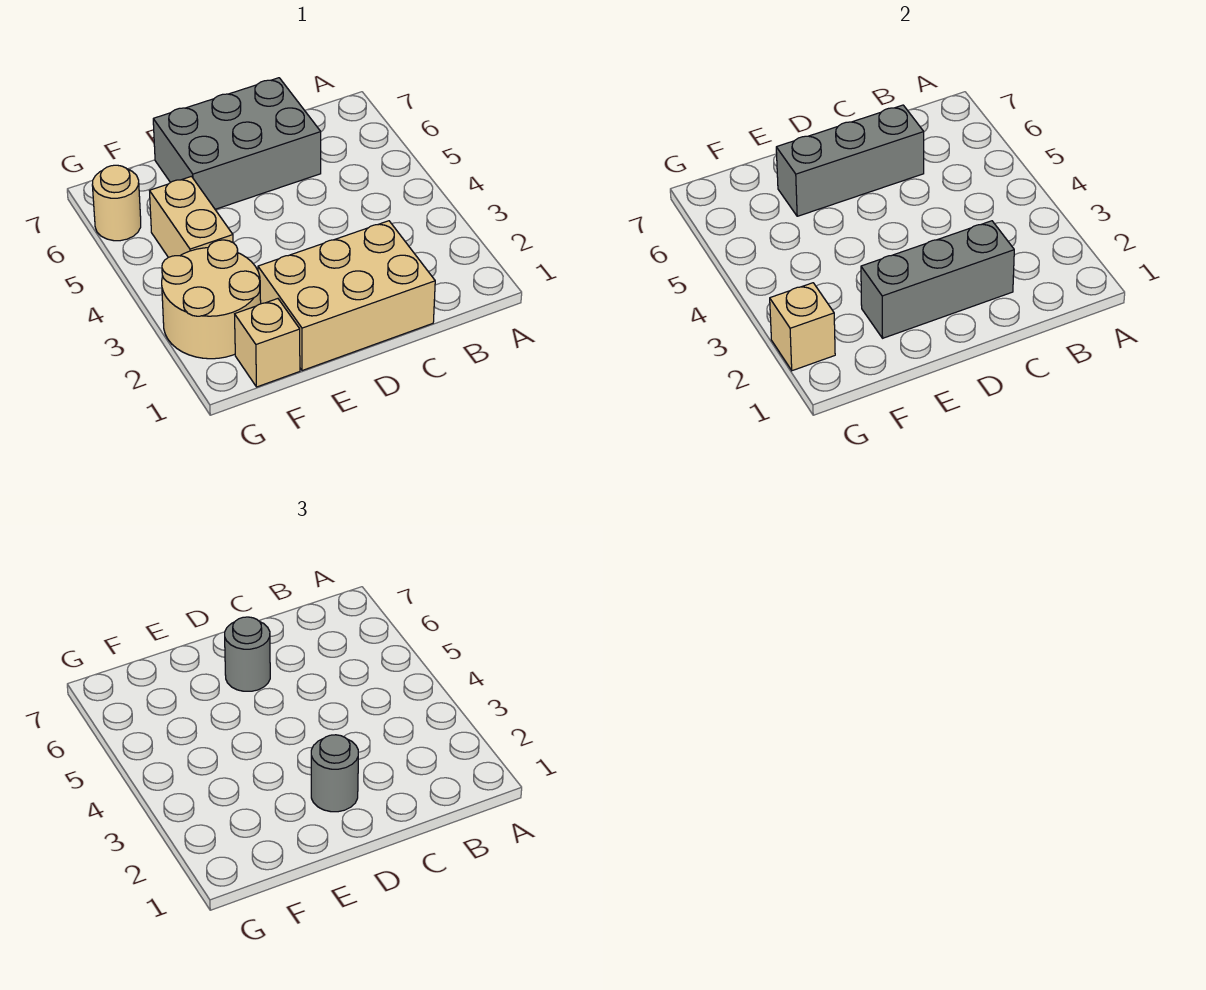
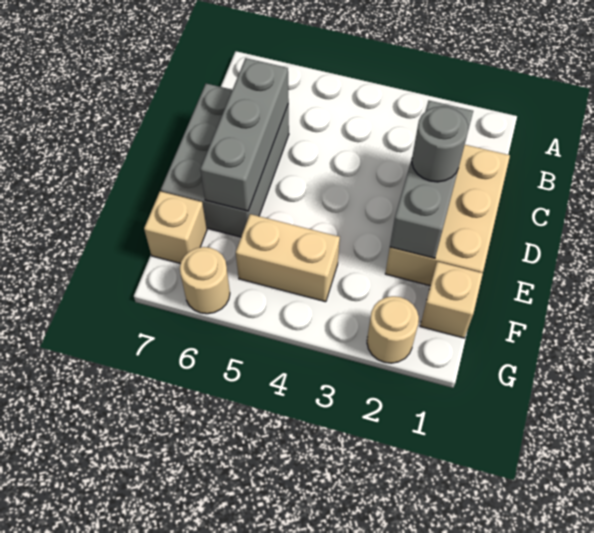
grey round brick D6 level 3 -> none
tan round brick F2:G3 level 1 -> tan round brick G2 level 1
tan brick G2 level 2 -> tan brick F7 level 1

